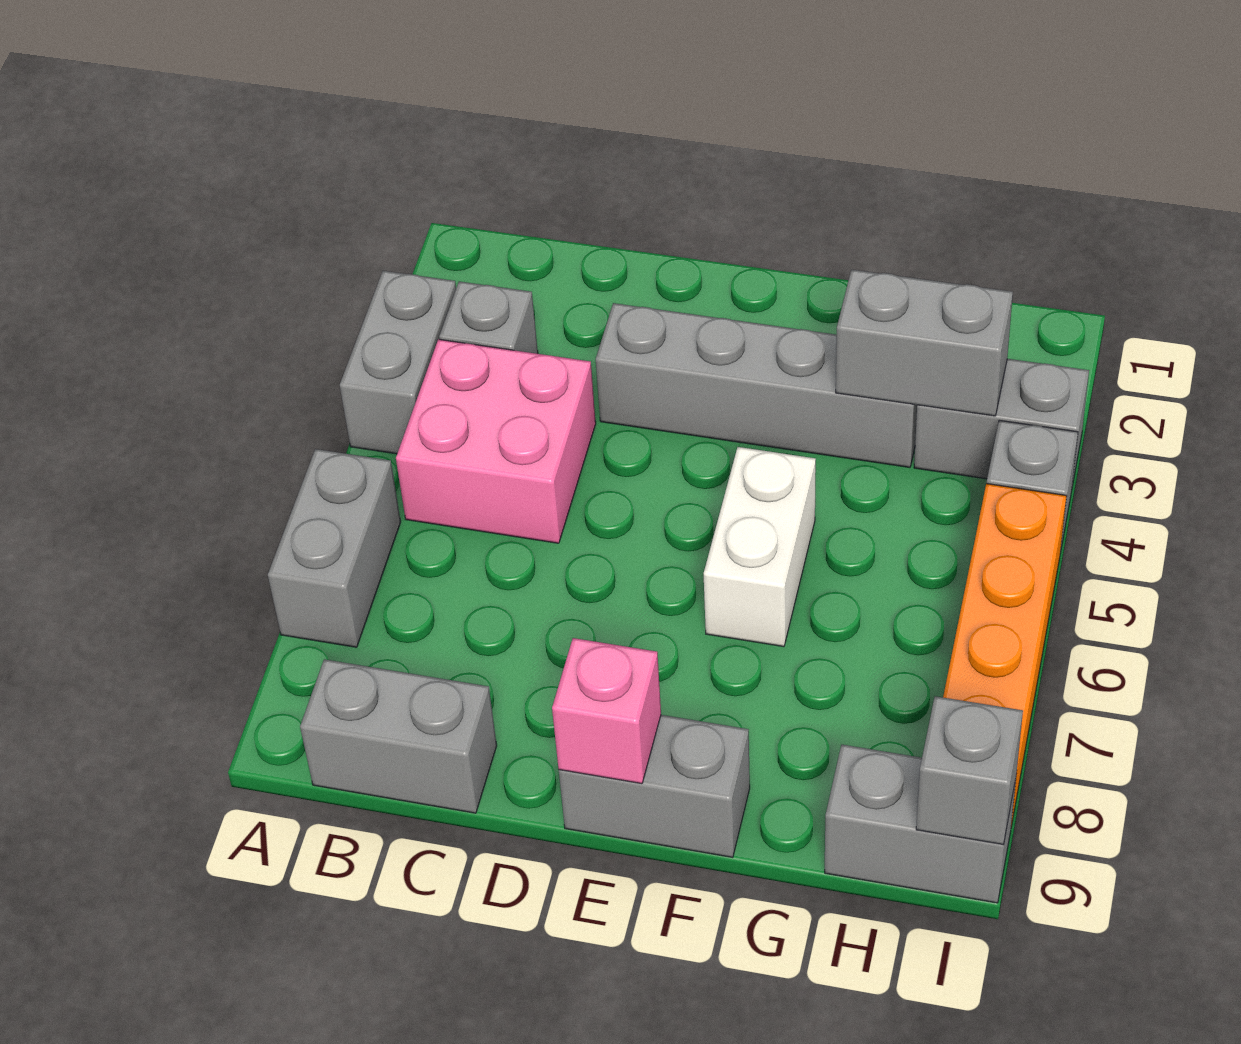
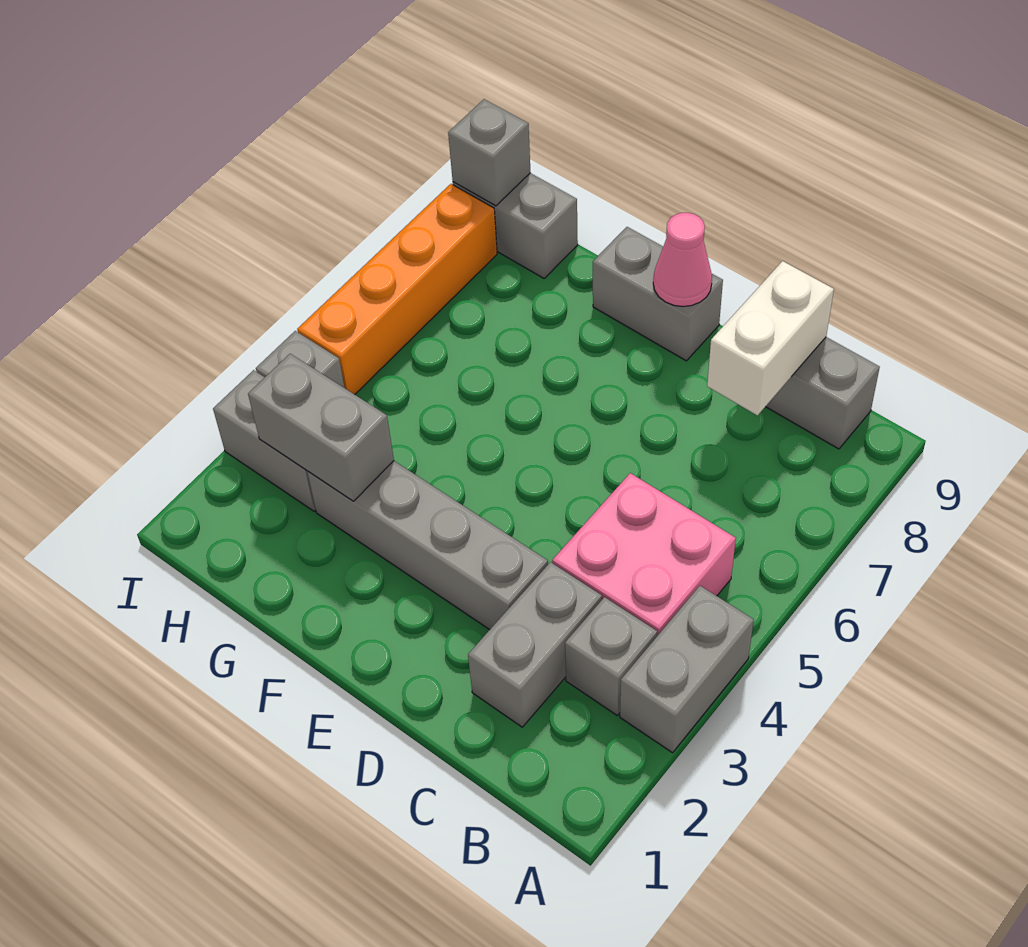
grey brick A6:A7 level 1 -> grey brick C2:C3 level 1
pink brick E9 level 2 -> pink cone E9 level 2
white brick F5:F6 level 1 -> white brick C8:C9 level 2

